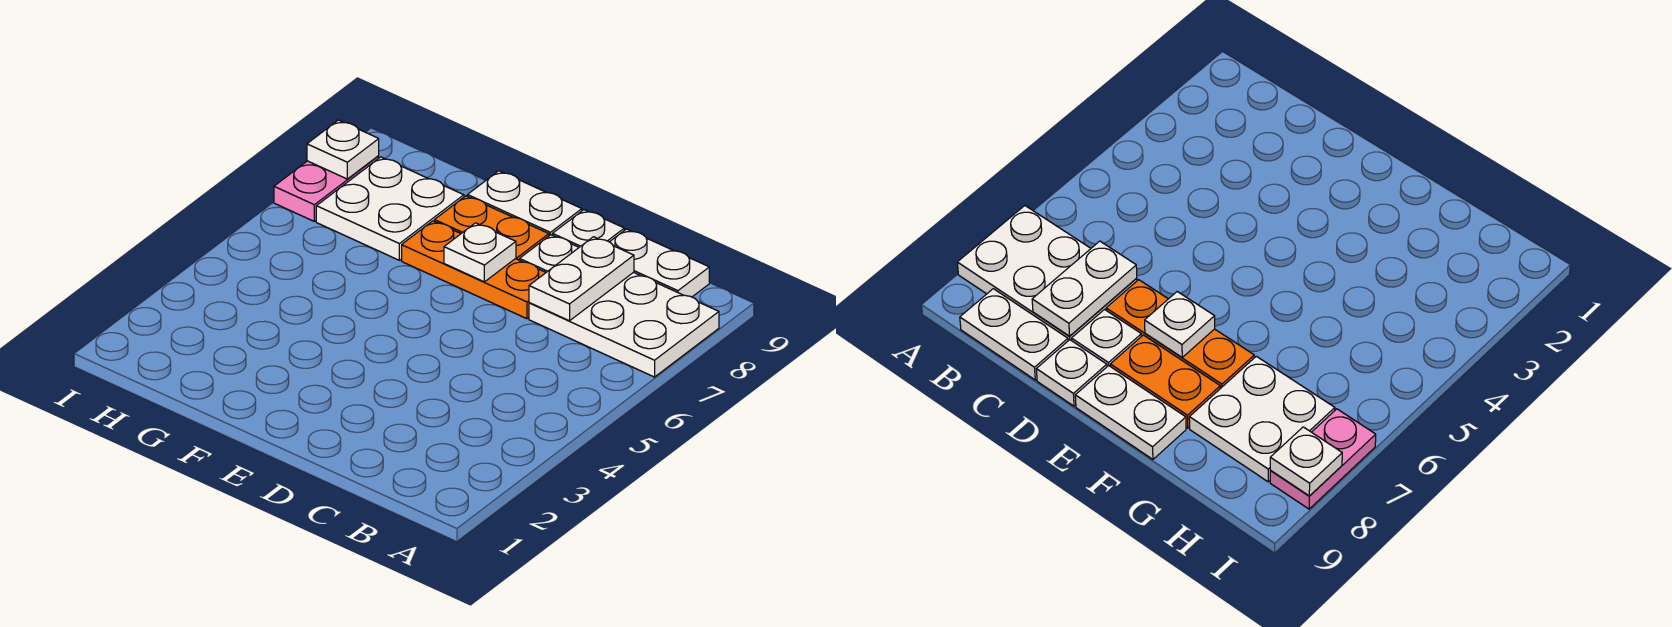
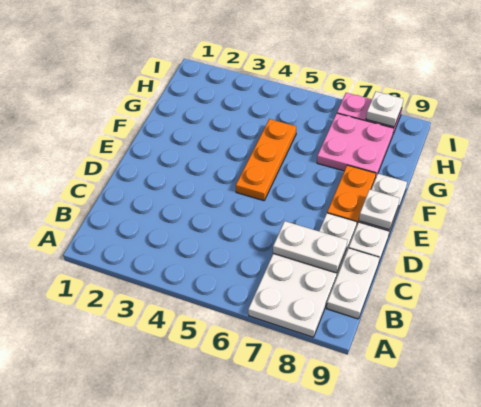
orange plate D7:F7 level 1 -> orange plate E5:G5 level 1
white plate E7 level 2 -> white plate E9 level 2
white plate G7:H8 level 1 -> pink plate G7:H8 level 1

